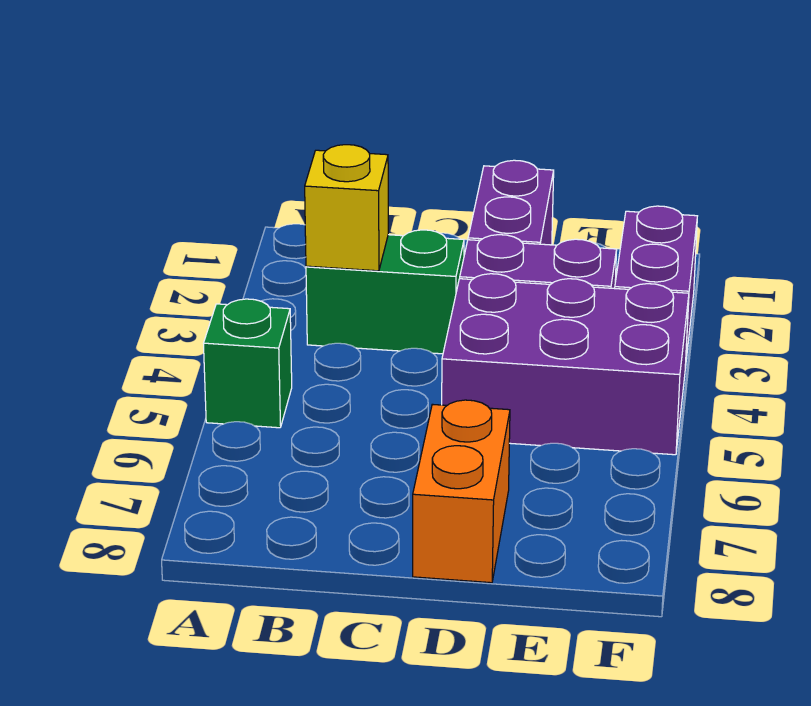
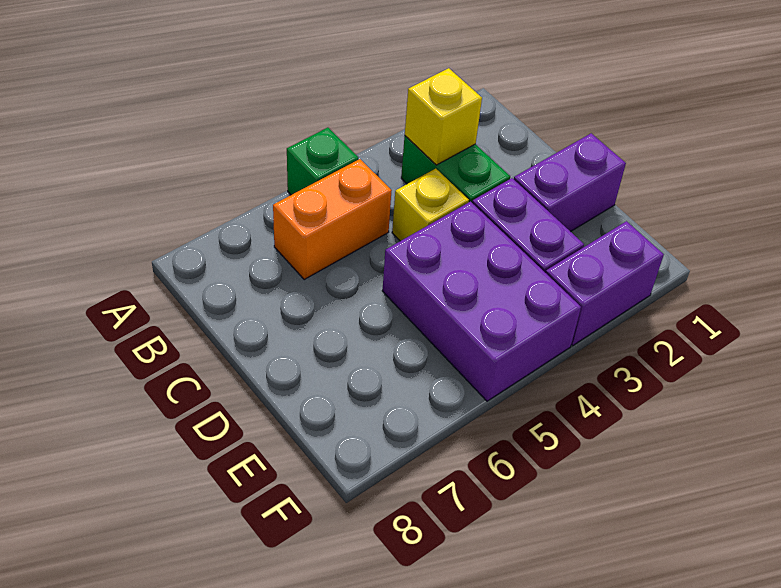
none -> yellow brick C4 level 1
orange brick D7:D8 level 1 -> orange brick B5:B6 level 1

